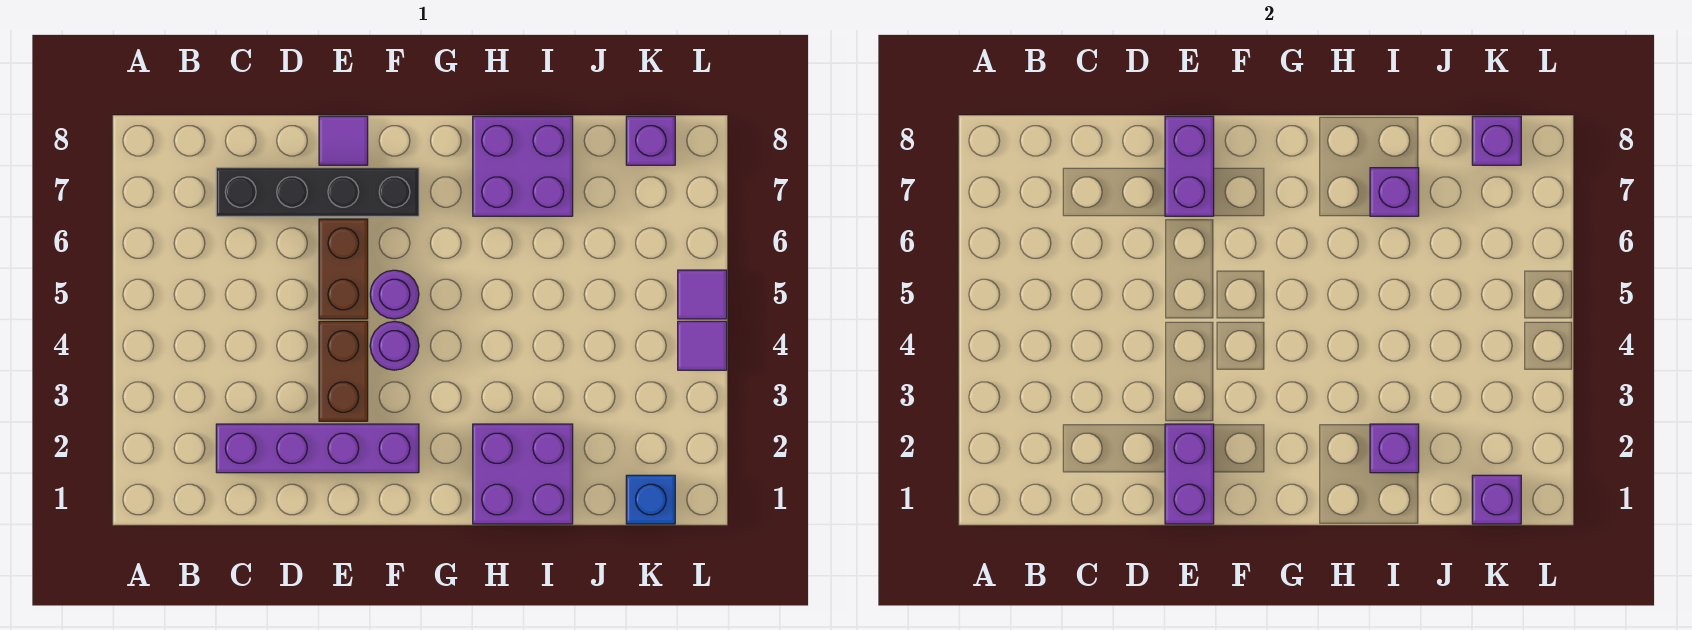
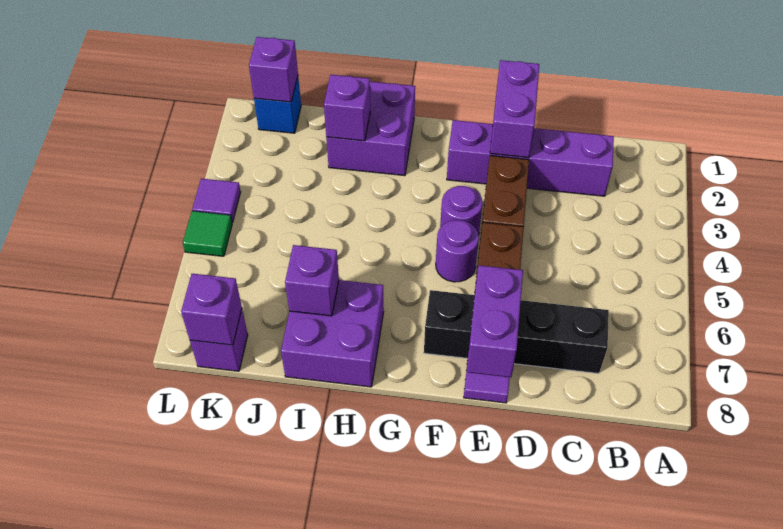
purple tile L5 level 1 -> green tile L5 level 1

